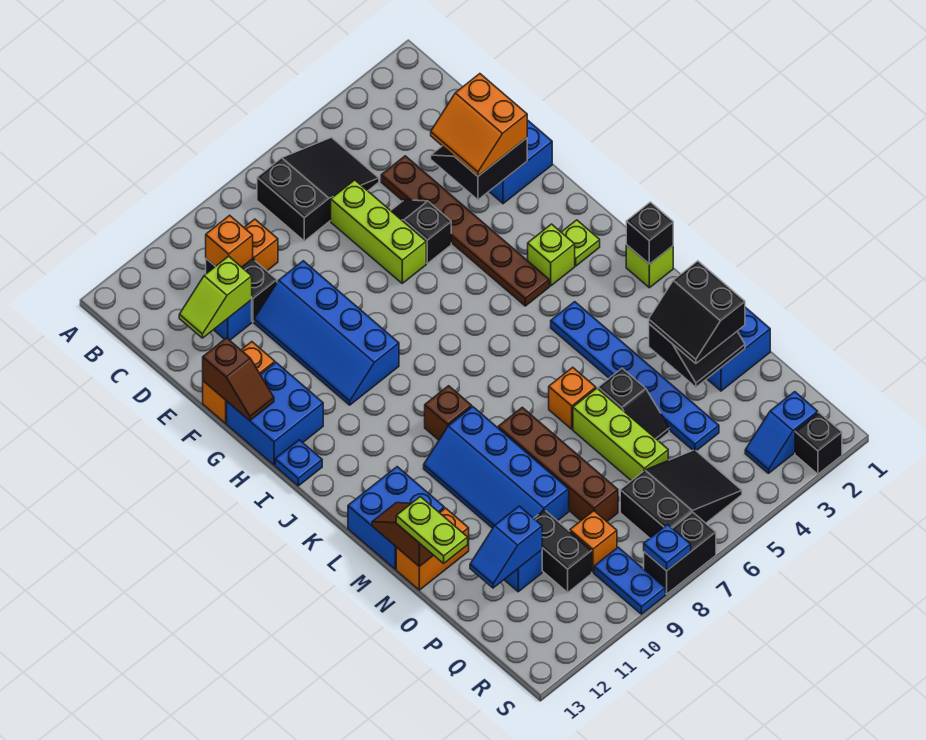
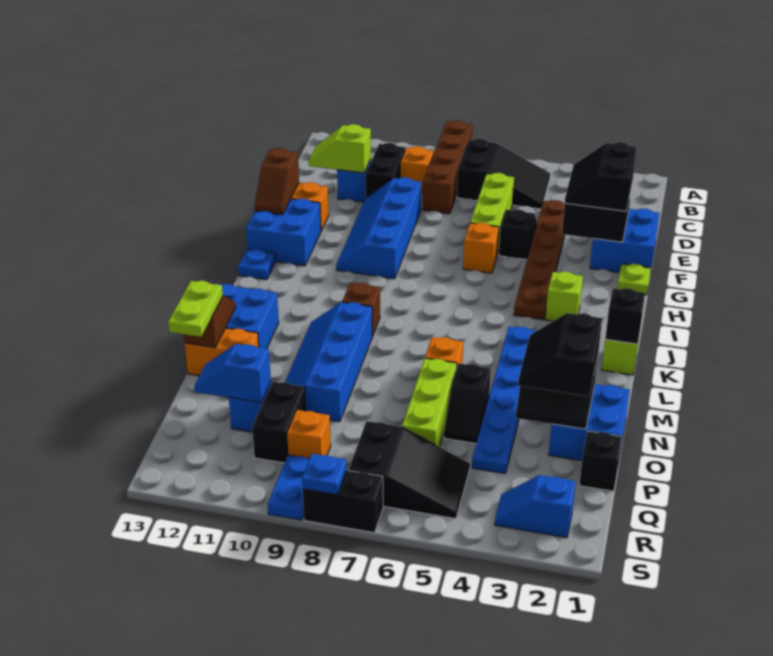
orange brick C10 level 2 -> orange brick G6 level 1
orange slope E2:F3 level 3 top 2 -> black slope E2:F3 level 3 top 2
lime plate I2 level 1 -> lime plate G1 level 1
brown brick M8:P8 level 1 -> brown brick A8:D8 level 1
black brick S2 level 1 -> black brick P1 level 1

